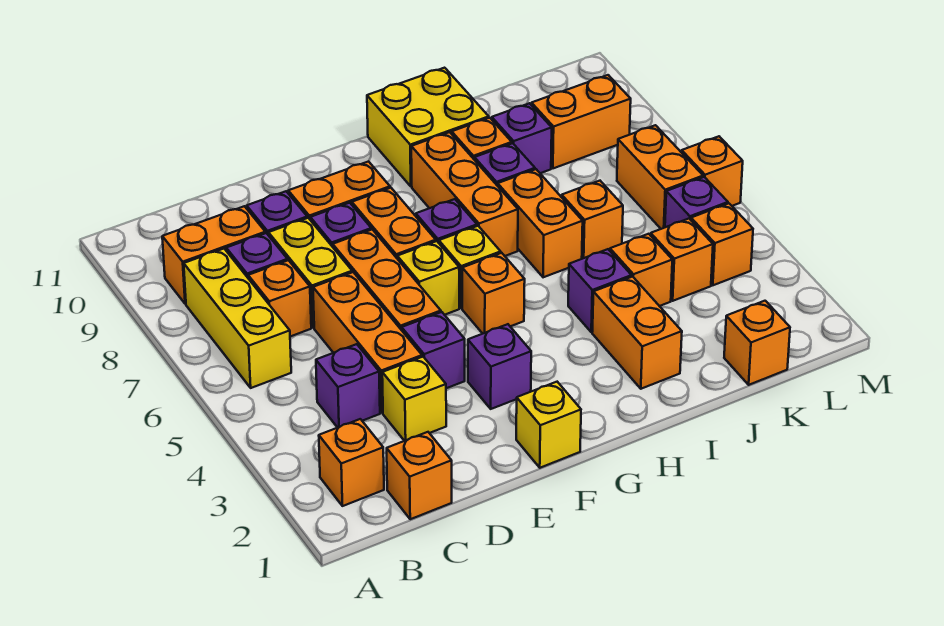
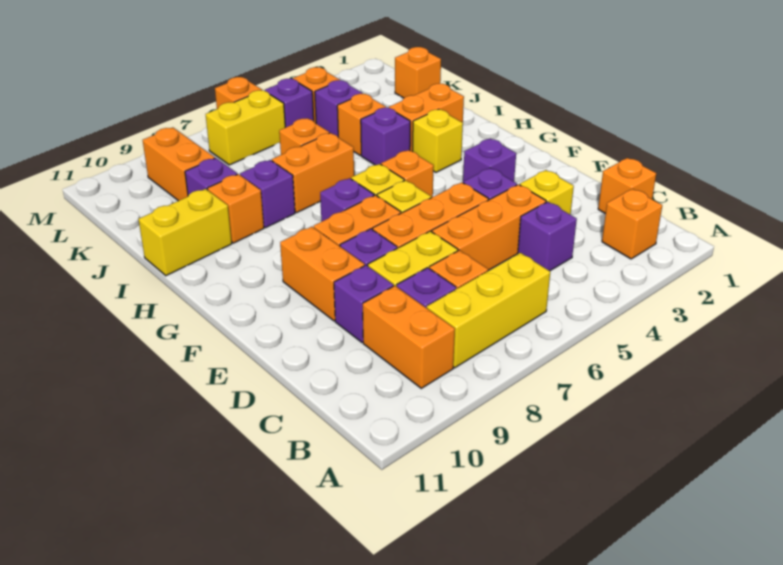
yellow brick F1 level 1 -> yellow brick H3 level 1
orange brick H7:H9 level 1 -> none
yellow brick H10:I11 level 1 -> yellow brick I10:I11 level 1
orange brick K4 level 1 -> purple brick K4 level 1
orange brick L6:L7 level 1 -> yellow brick L6:L7 level 1

